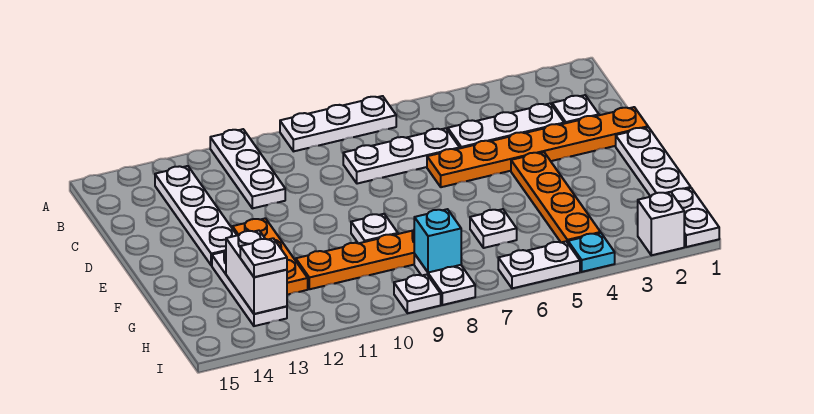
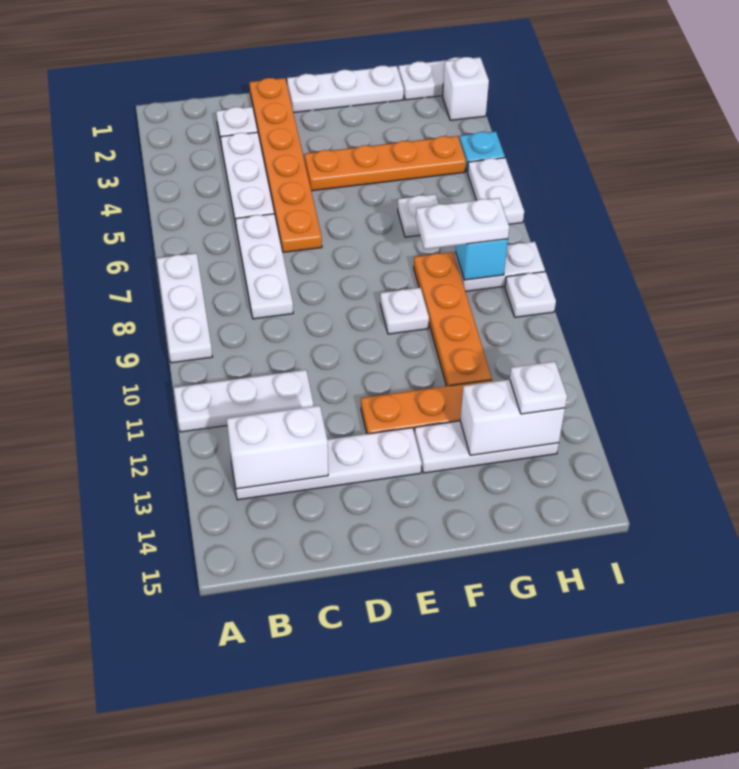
none -> white brick B13:C13 level 2
none -> white plate G8:H8 level 3

